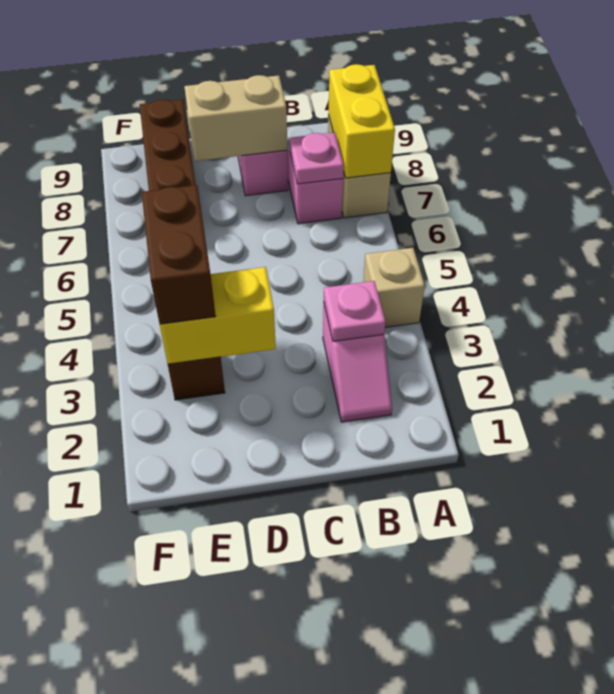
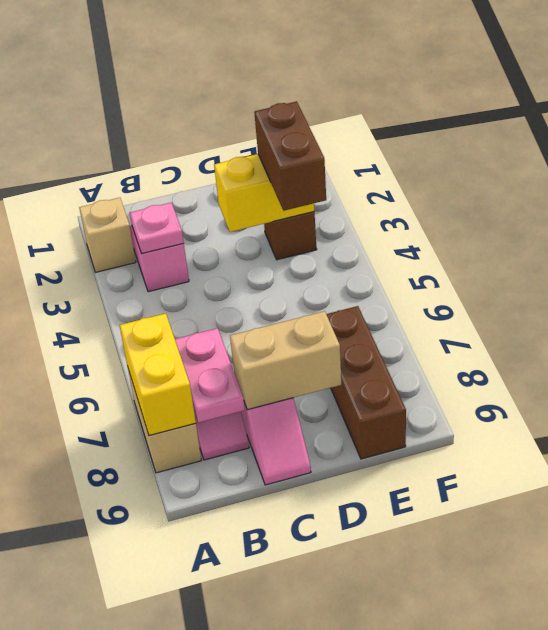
tan brick A4 level 1 -> tan brick A2 level 1
pink plate B7 level 2 -> pink plate B7:B8 level 2

